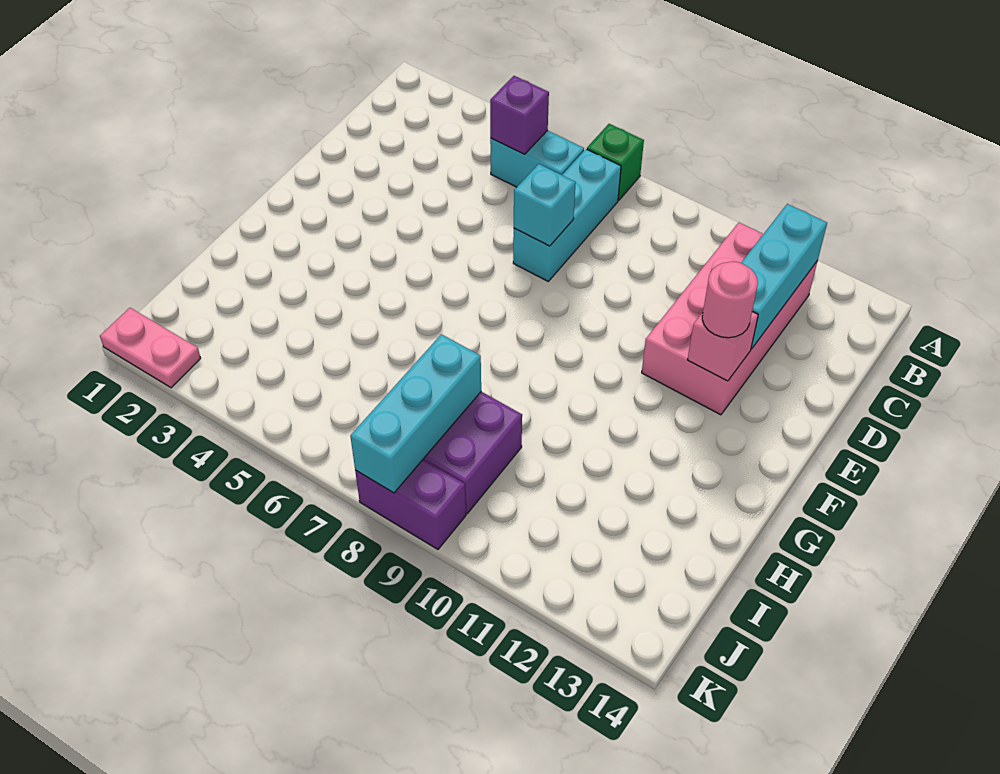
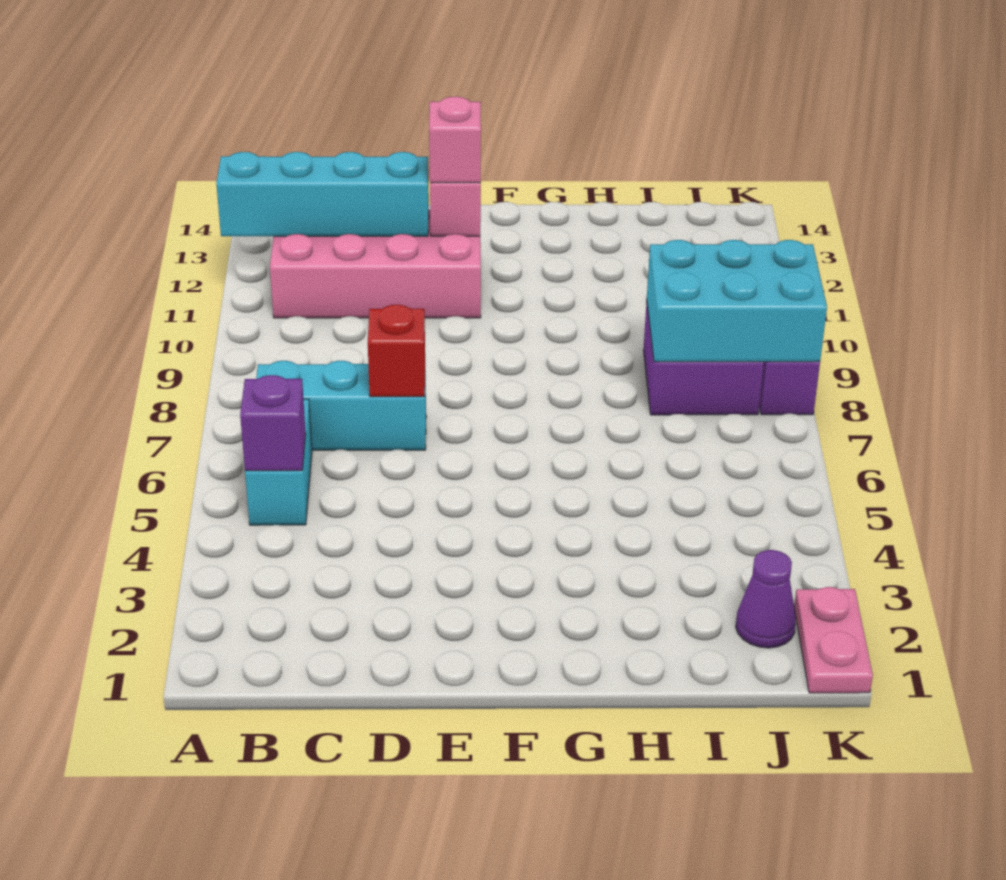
green brick A7 level 1 -> none
cyan brick B12:D12 level 2 -> cyan brick A12:D12 level 2
cyan brick D7 level 2 -> red brick D7 level 2
pink round brick E12 level 3 -> pink brick E12 level 3
cyan brick I8:K8 level 2 -> cyan brick I8:K9 level 2
none -> purple cone J2 level 1

